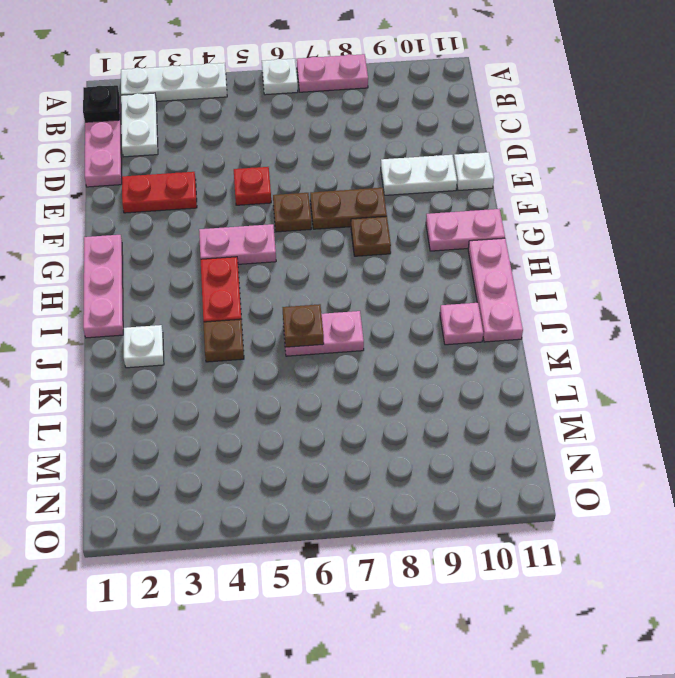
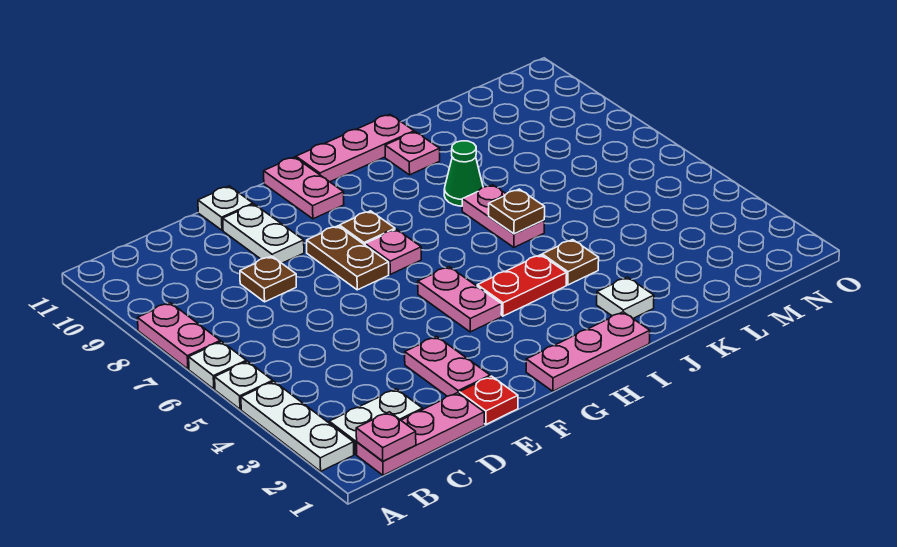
none -> white plate A5 level 1
black plate B1 level 2 -> pink plate B1 level 2
red plate E2:E3 level 1 -> pink plate E2:E3 level 1
red plate E5 level 1 -> red plate E1 level 1
brown plate F6 level 1 -> brown plate D8 level 1
none -> pink plate G7 level 1
none -> green cone J8 level 1

